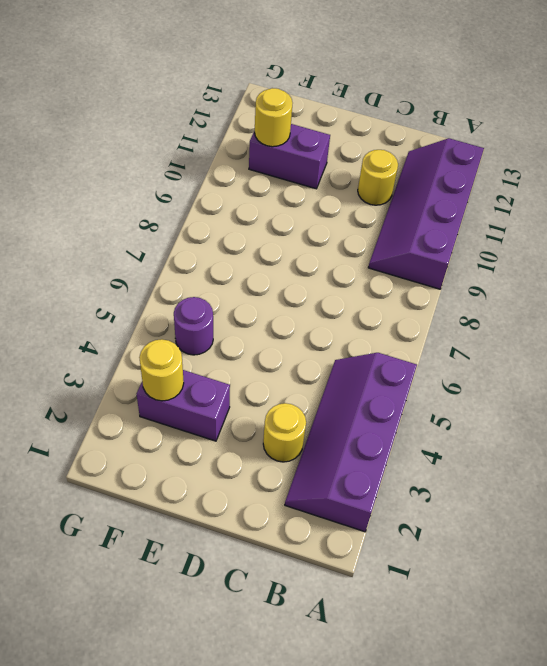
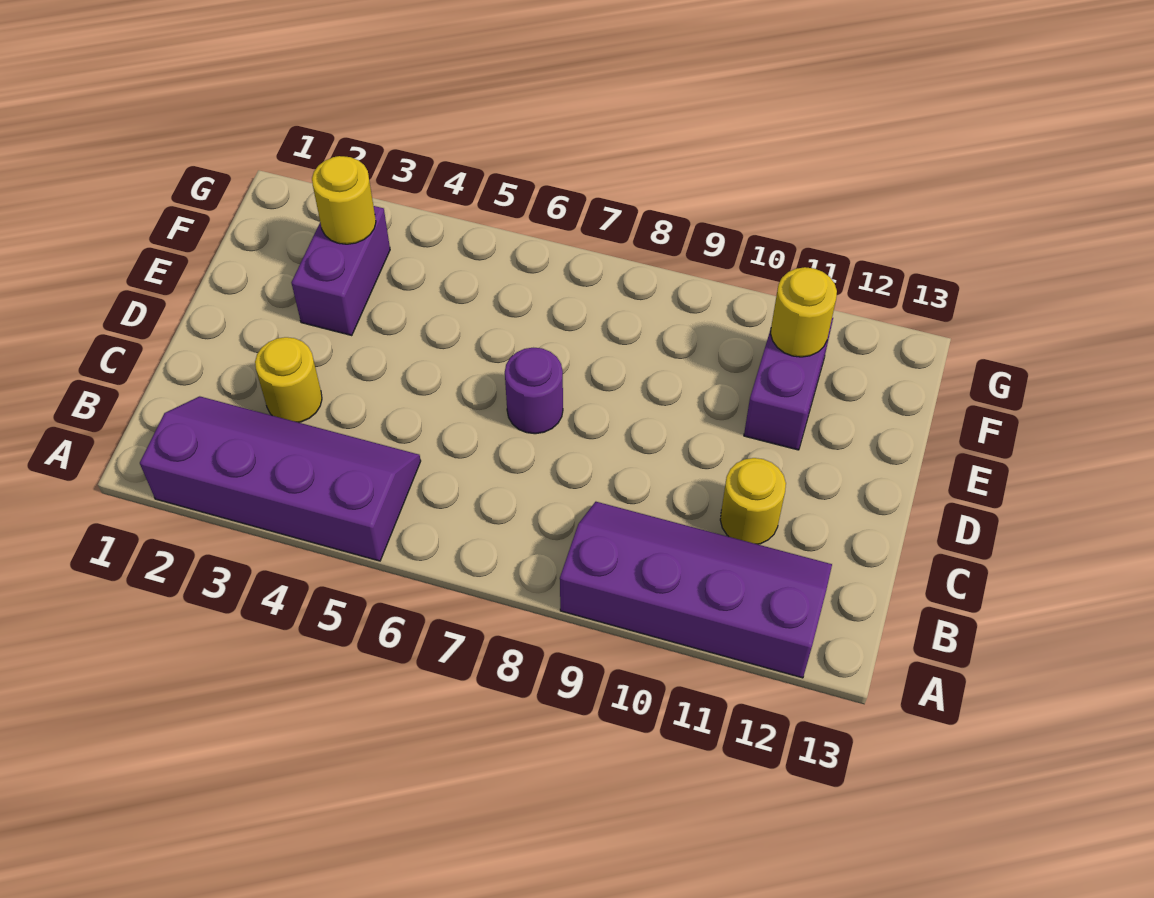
purple round brick F5 level 1 -> purple round brick D7 level 1

